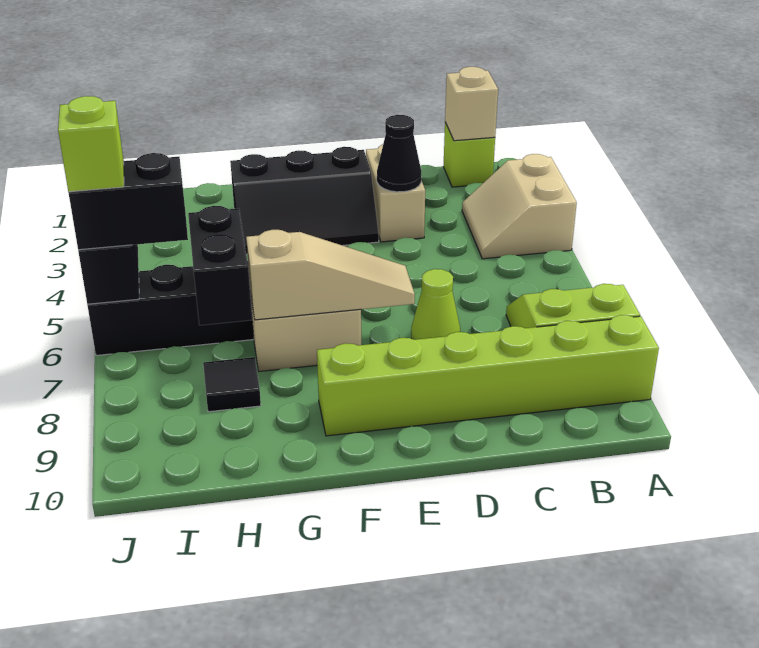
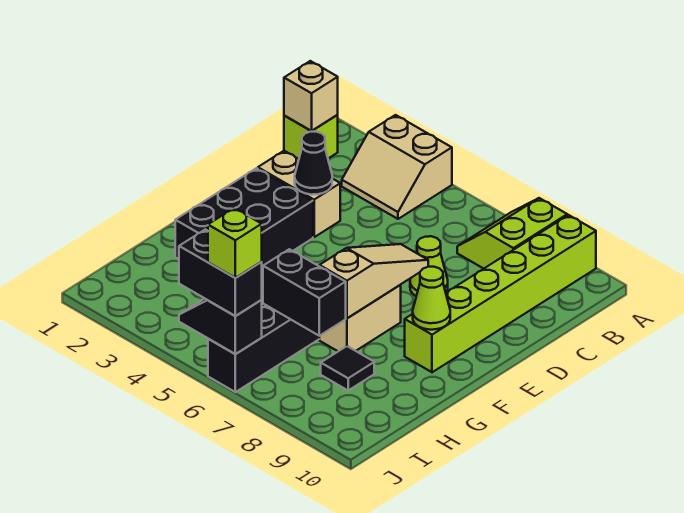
black slope E2:G3 level 1 top 2 -> black brick E2:G3 level 1
none -> lime cone F9 level 2
black brick I6:J6 level 3 -> black brick J5:J6 level 3

